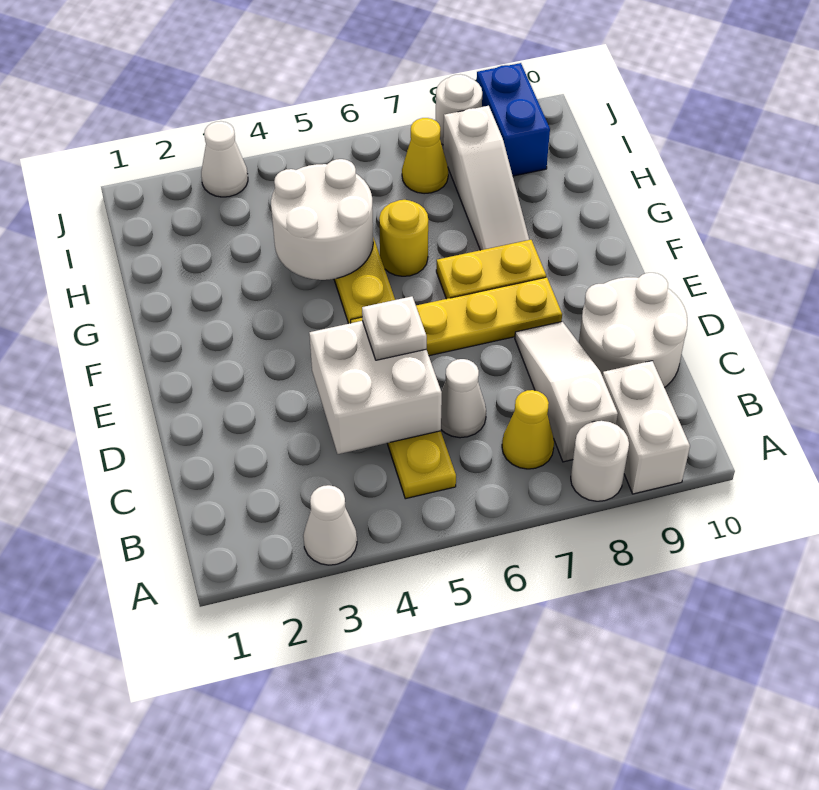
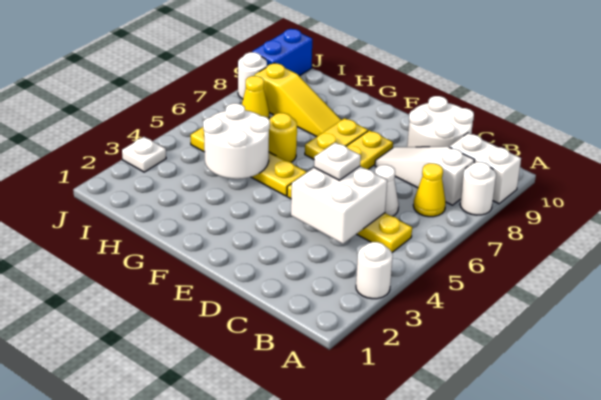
white cone A3 level 1 -> white round brick A3 level 1
white slope G8:I8 level 1 top I -> yellow slope G8:I8 level 1 top I
blue brick I9:J9 level 1 -> blue brick J9:J10 level 1
white cone J3 level 1 -> white plate J3 level 1

